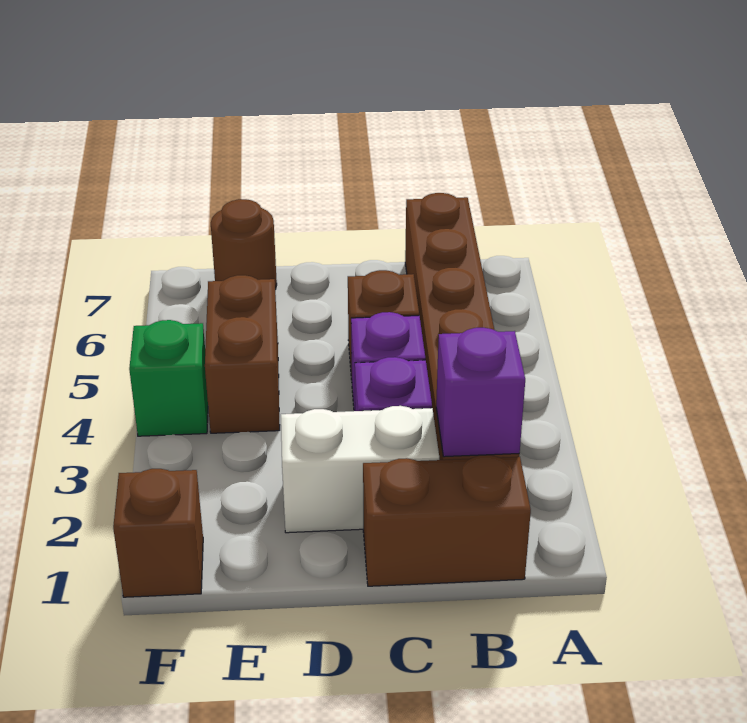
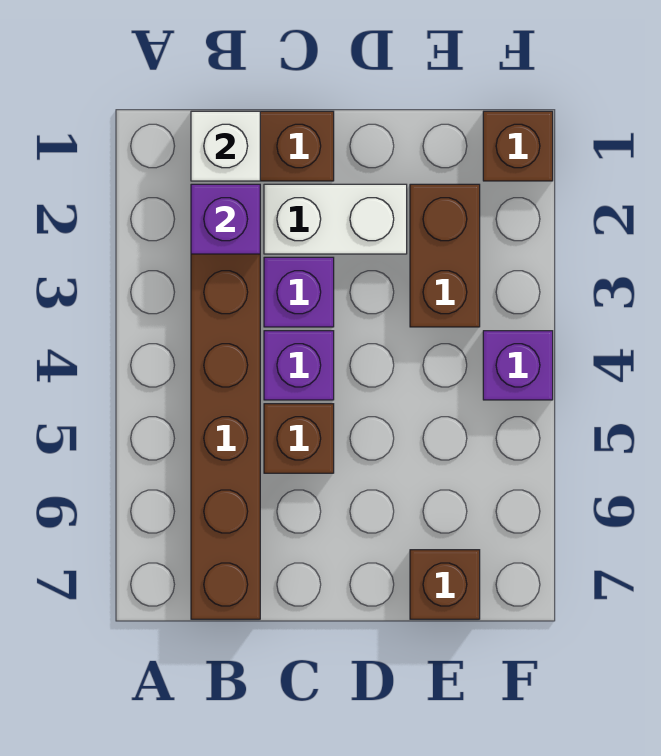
none -> white brick B1 level 2
brown brick E4:E5 level 1 -> brown brick E2:E3 level 1
brown round brick E7 level 1 -> brown brick E7 level 1
green brick F4 level 1 -> purple brick F4 level 1

